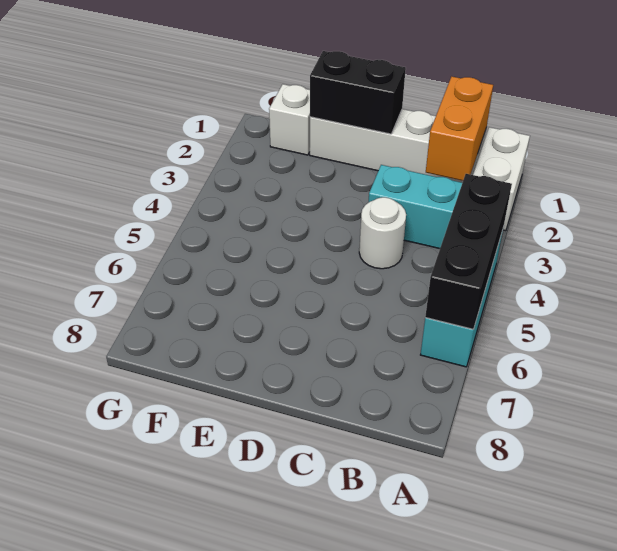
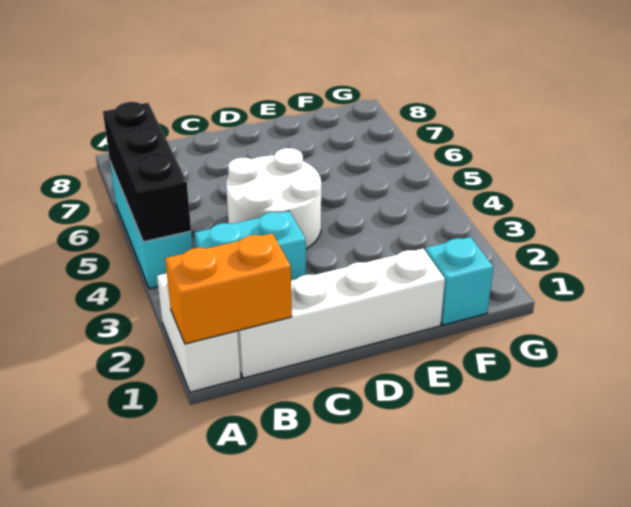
orange brick B1:B2 level 2 -> orange brick A1:B1 level 2
white round brick C4 level 1 -> white round brick C4:D5 level 1
black brick D1:E1 level 2 -> none
white brick F1 level 1 -> cyan brick F1 level 1

